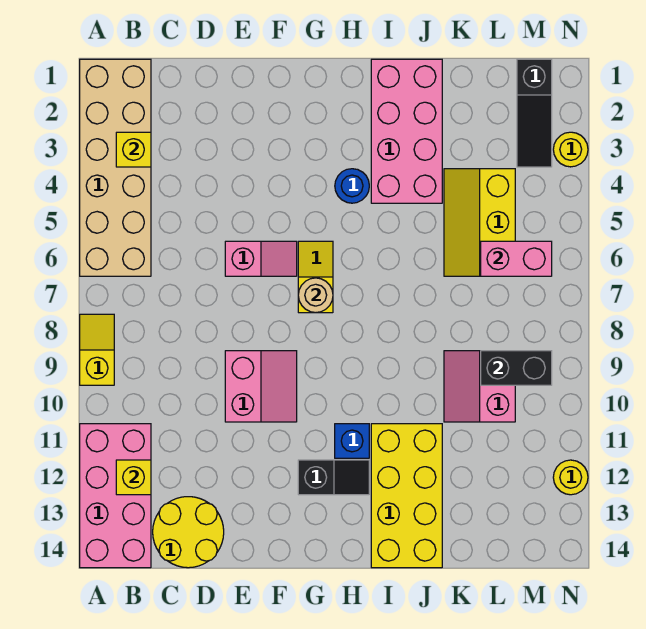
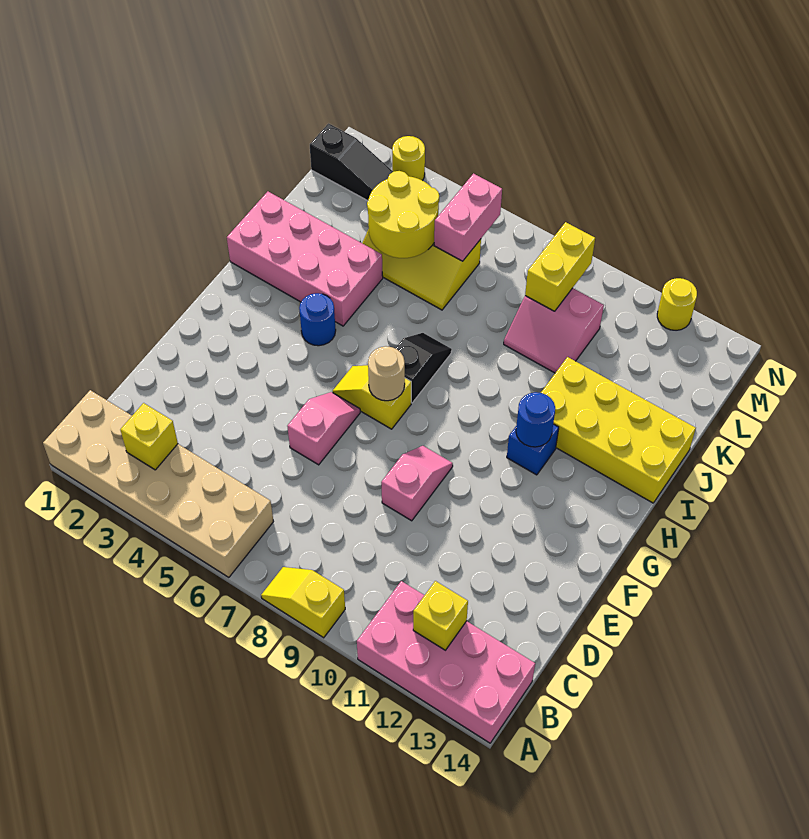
yellow round brick C13:D14 level 1 -> yellow round brick K4:L5 level 2
pink slope E9:F10 level 1 top E -> pink slope E9:F9 level 1 top E
black slope G12:H12 level 1 top G -> black slope H7:I7 level 1 top H
none -> blue round brick H11 level 2
black brick L9:M9 level 2 -> yellow brick L9:M9 level 2

